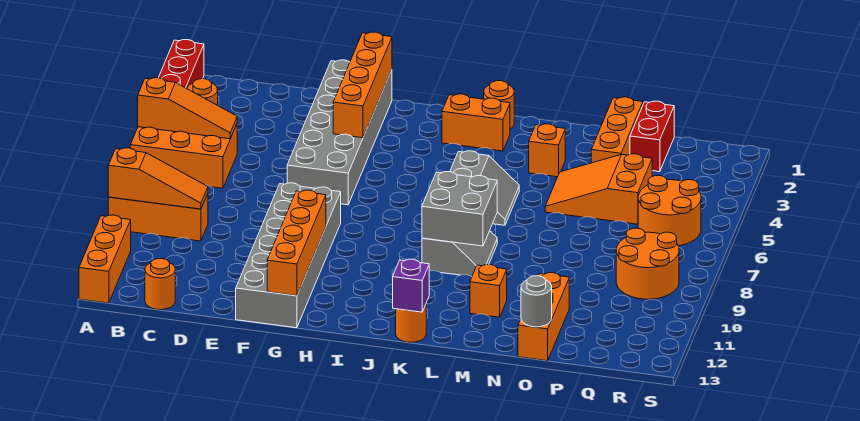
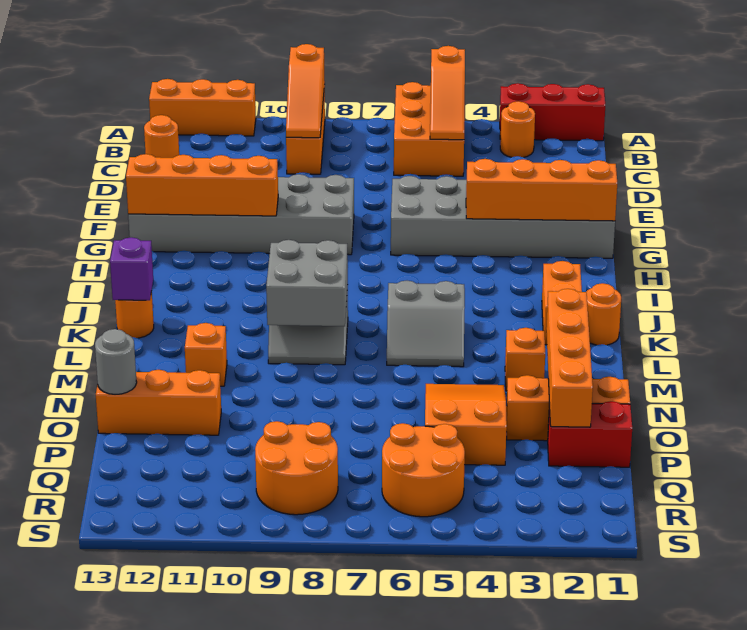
none -> orange brick M2:P2 level 2

